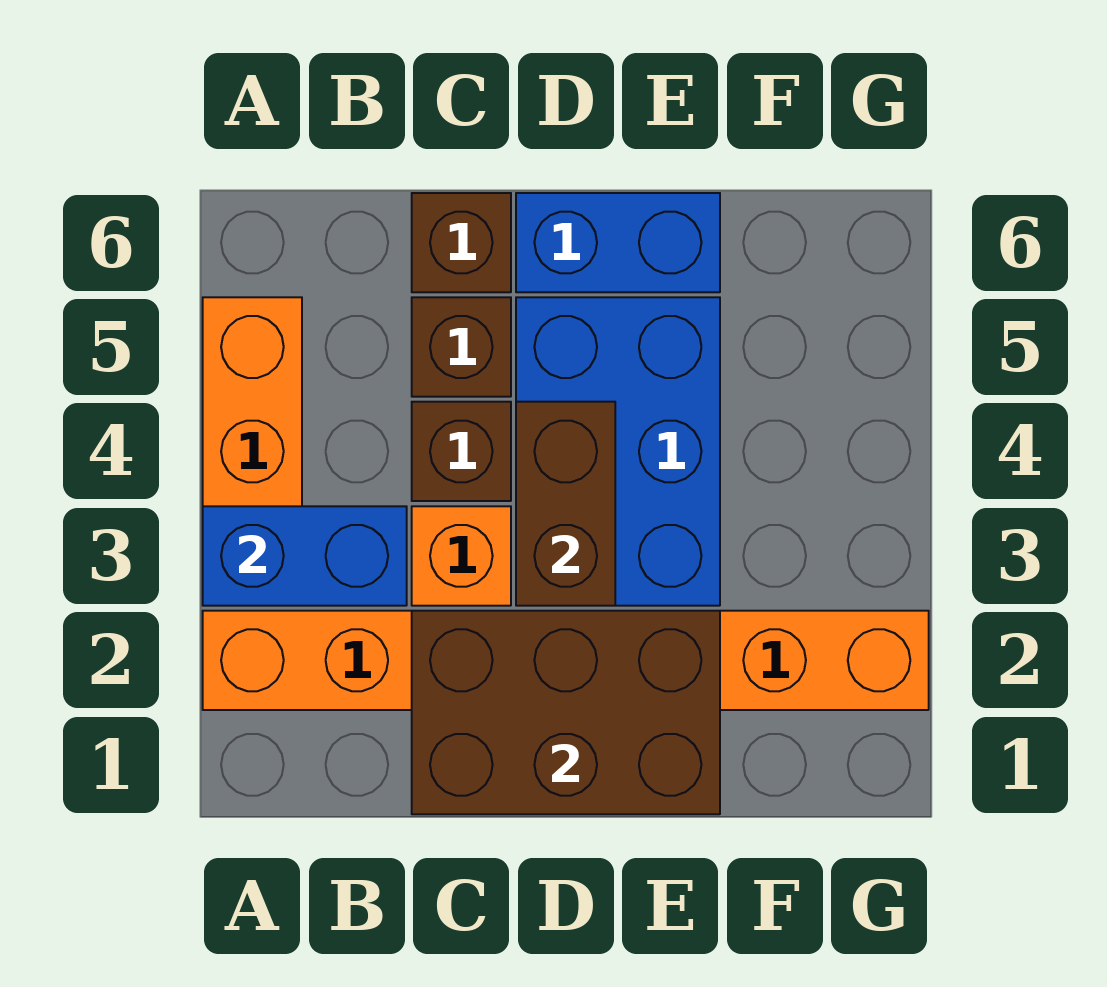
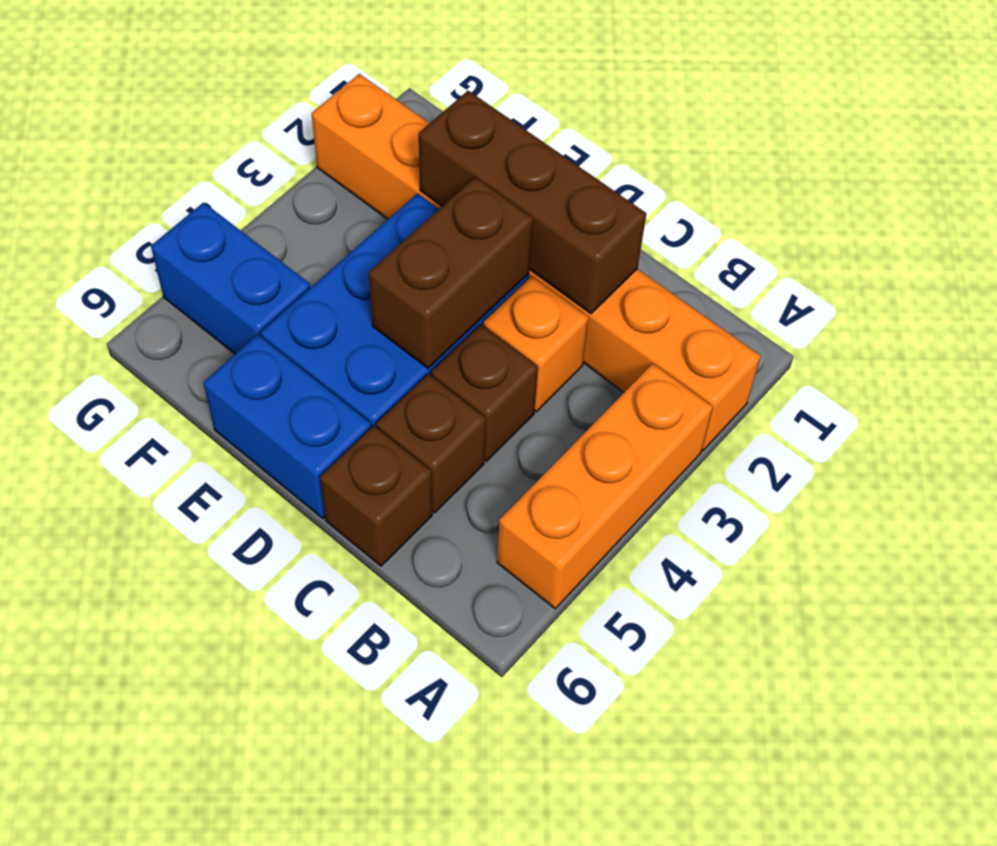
blue brick A3:B3 level 2 -> blue brick F5:G5 level 1
brown brick C1:E2 level 2 -> brown brick C2:E2 level 2

